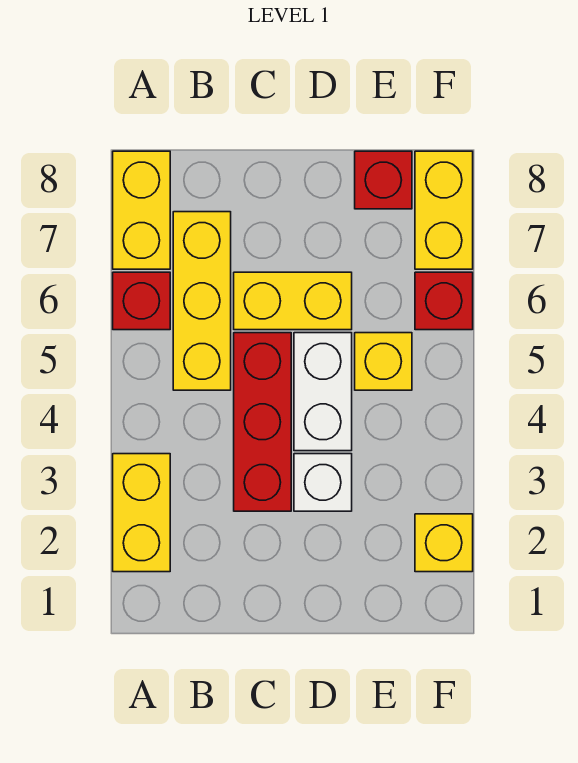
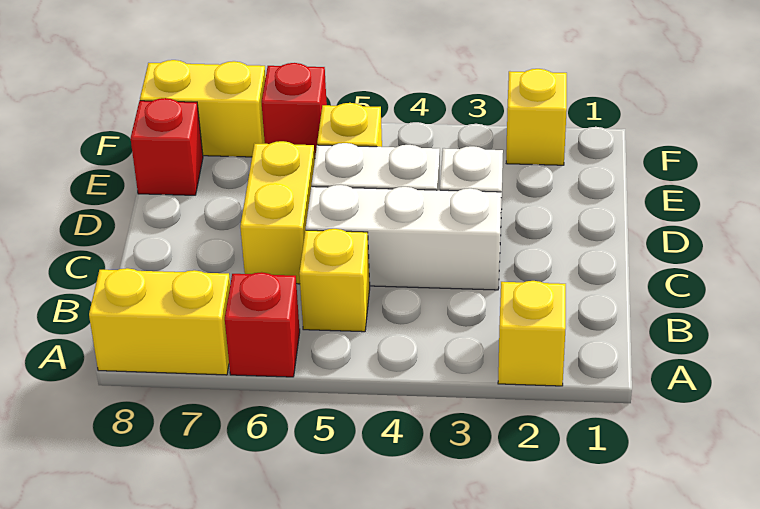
yellow brick A2:A3 level 1 -> yellow brick A2 level 1
yellow brick B5:B7 level 1 -> yellow brick B5 level 1
red brick C3:C5 level 1 -> white brick C3:C5 level 1

